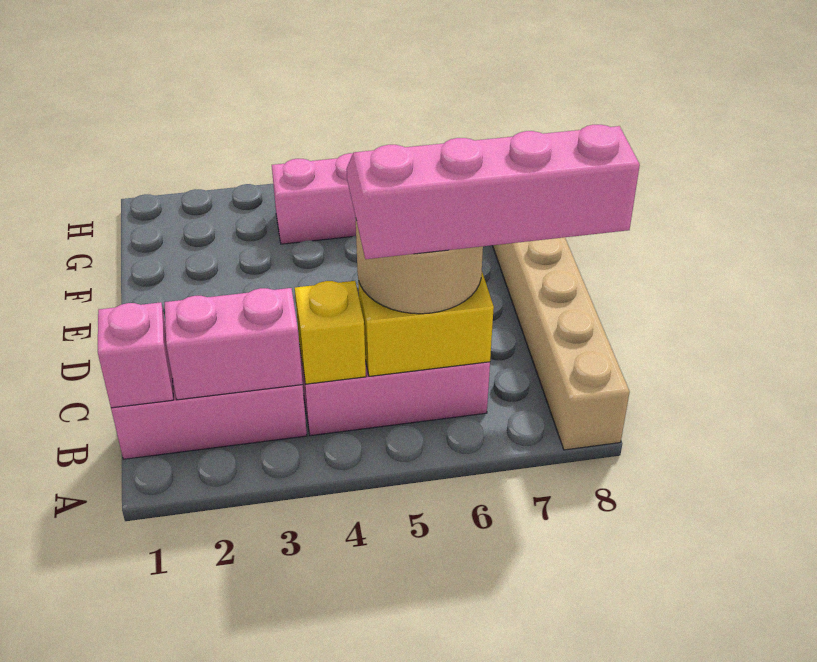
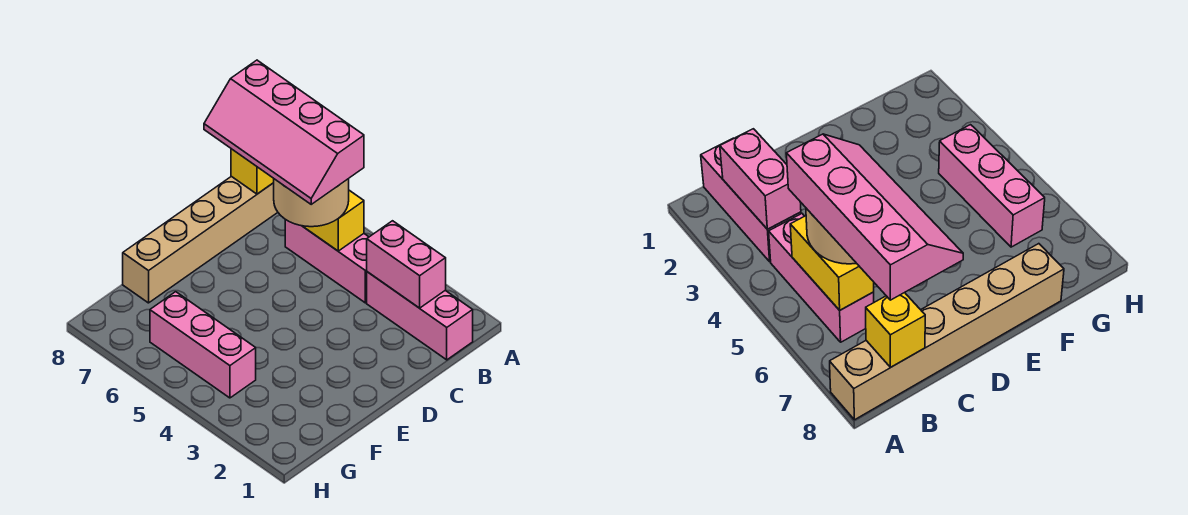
pink brick B1 level 2 -> none
yellow brick B4 level 2 -> yellow brick B8 level 2

